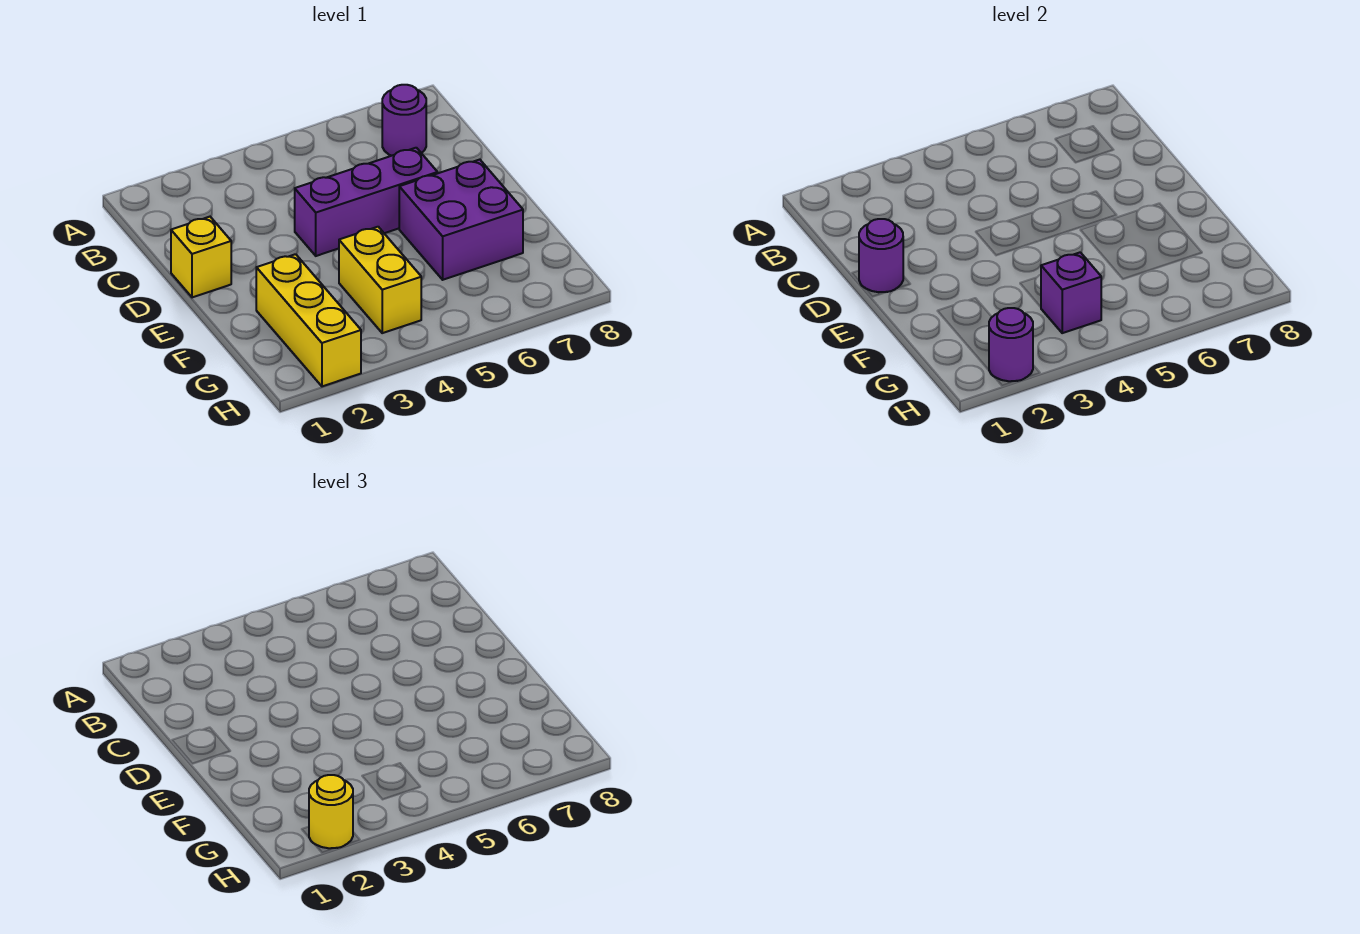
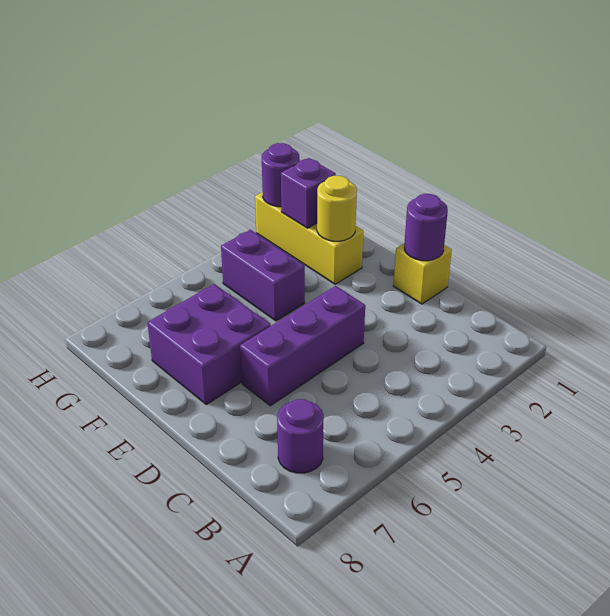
yellow brick F4:G4 level 1 -> purple brick F4:G4 level 1
purple brick G4 level 2 -> purple brick G2 level 2
yellow round brick H2 level 3 -> yellow round brick F2 level 2

